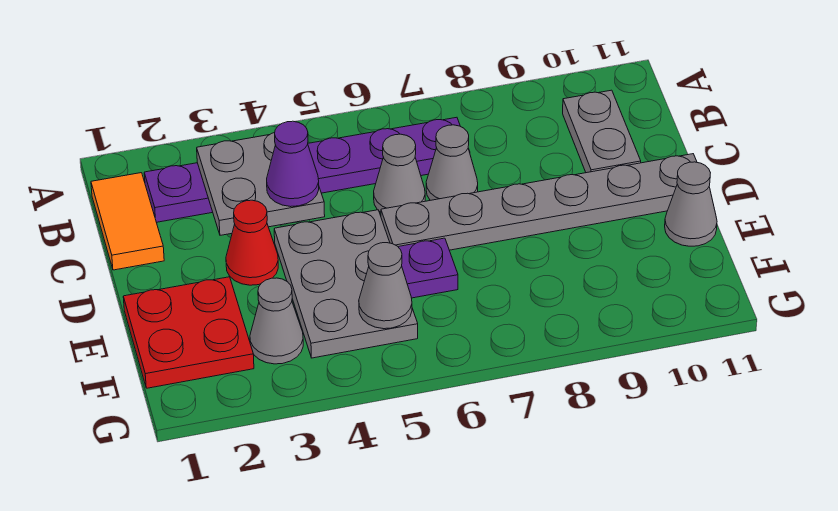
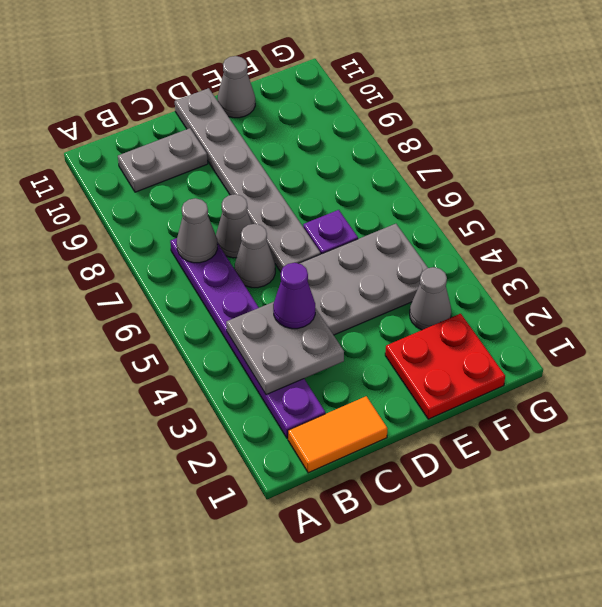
red cone D3 level 1 -> none
grey cone F5 level 2 -> grey cone B7 level 2

